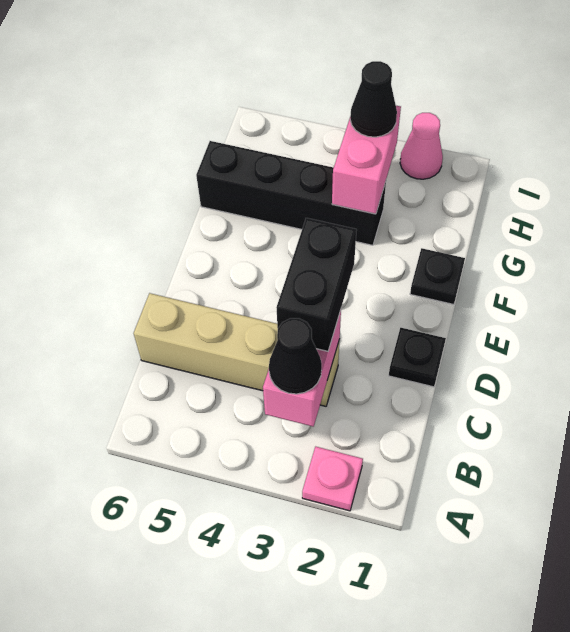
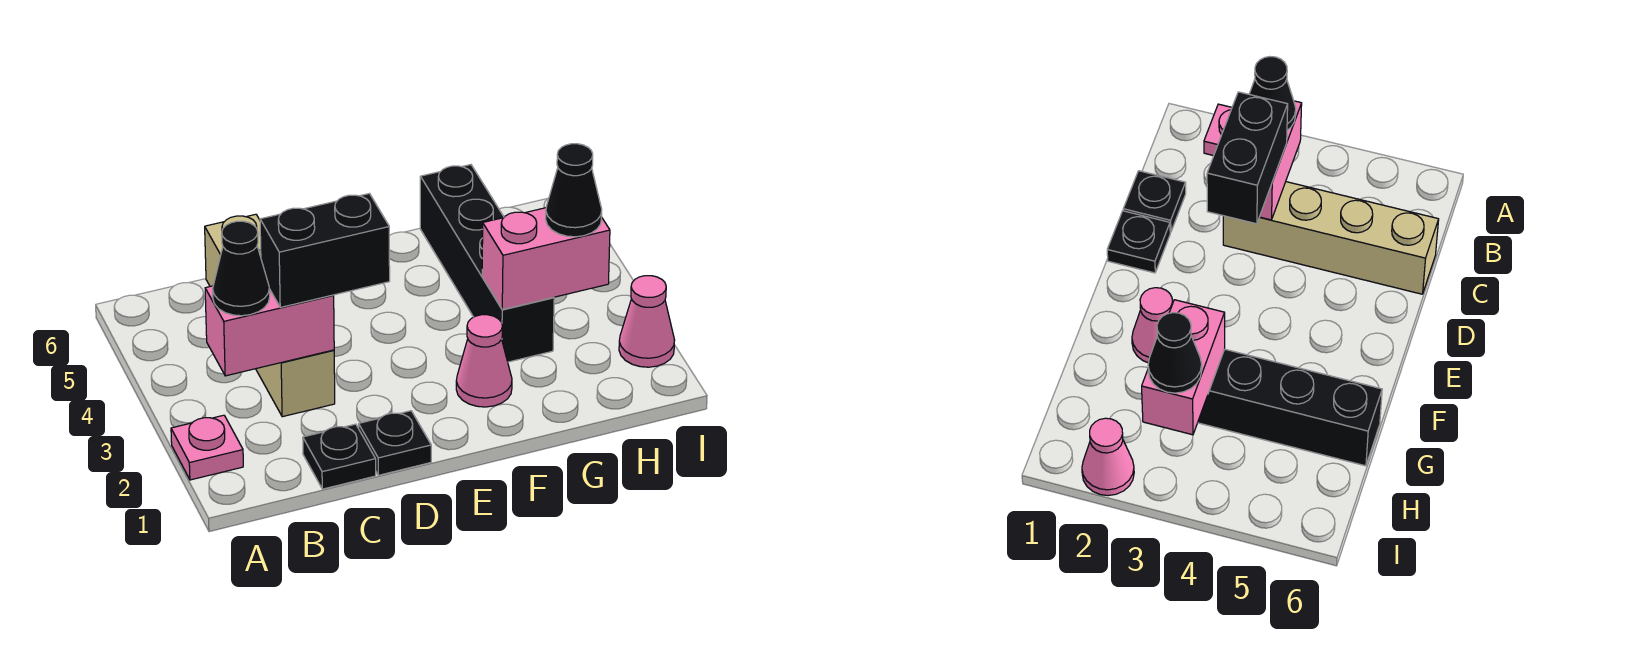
black plate F1 level 1 -> black plate C1 level 1
none -> pink cone F2 level 1

